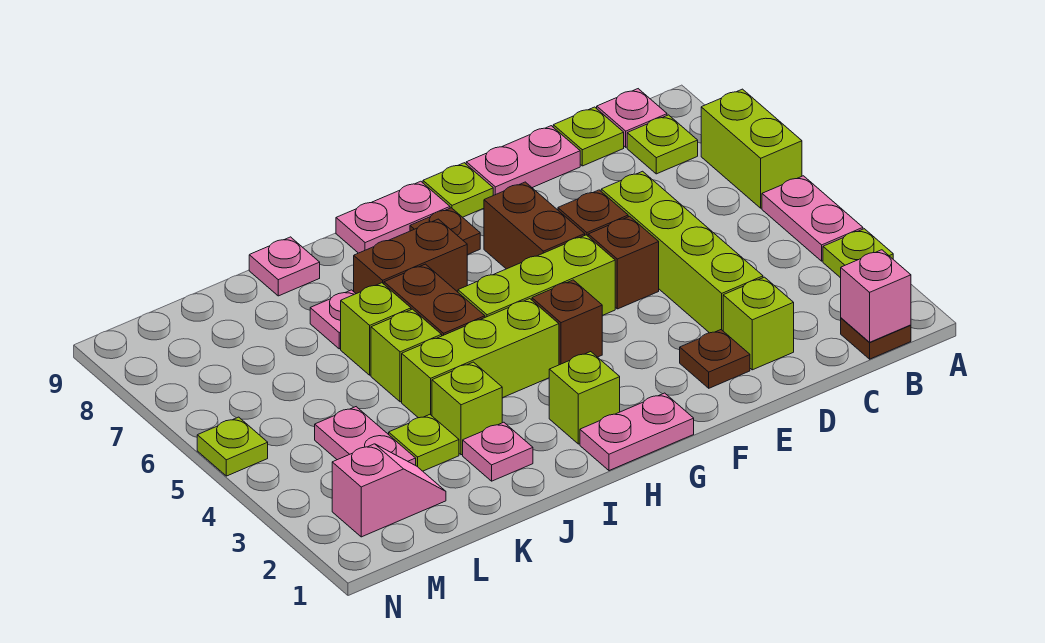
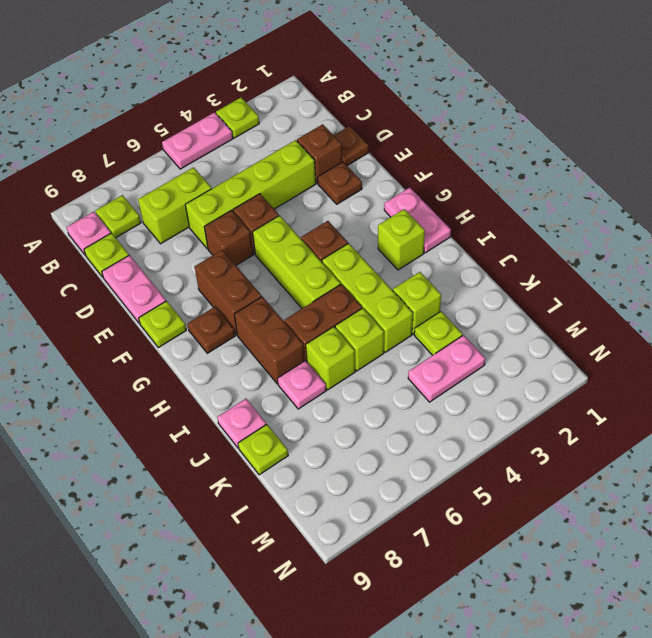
lime brick A6:A7 level 1 -> lime brick C6:C7 level 1
brown plate B1 level 1 -> brown plate D1 level 1
pink brick B1 level 2 -> none
lime brick D2 level 1 -> brown brick D2 level 1
brown brick F6:F7 level 1 -> brown brick F7:G7 level 1
pink plate G9:H9 level 1 -> none
pink plate J2 level 1 -> none
pink slope L2:M2 level 1 top M -> none
lime plate N5 level 1 -> lime plate K9 level 1

